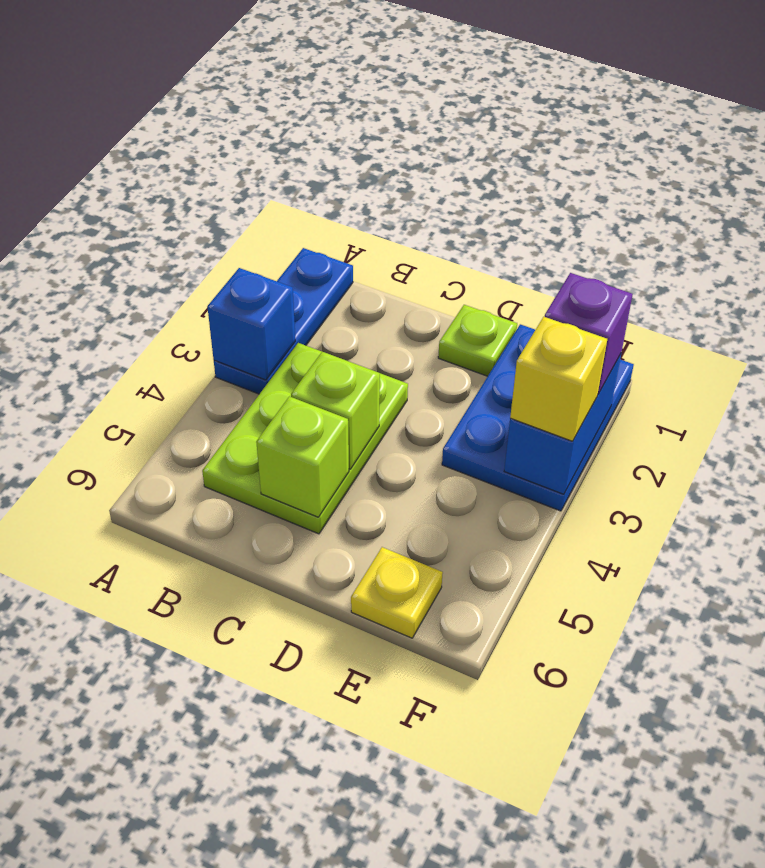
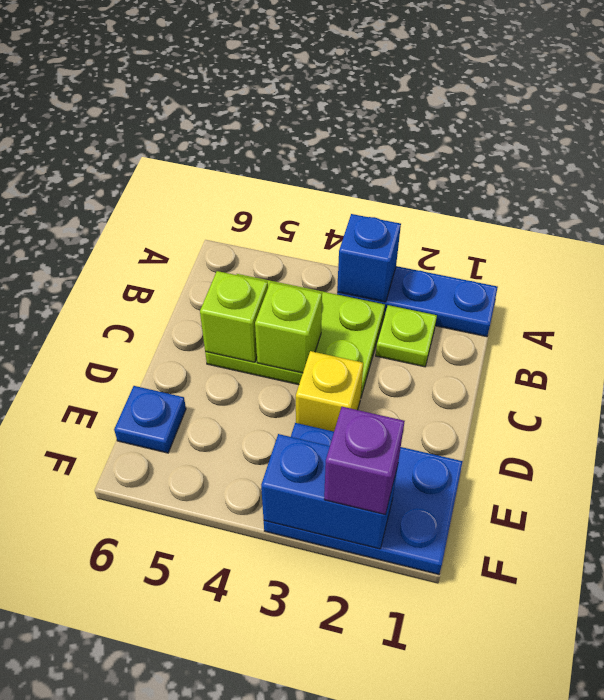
lime plate D1 level 1 -> lime plate B2 level 1
yellow plate E6 level 1 -> blue plate E6 level 1
yellow brick F3 level 3 -> yellow brick D3 level 1

